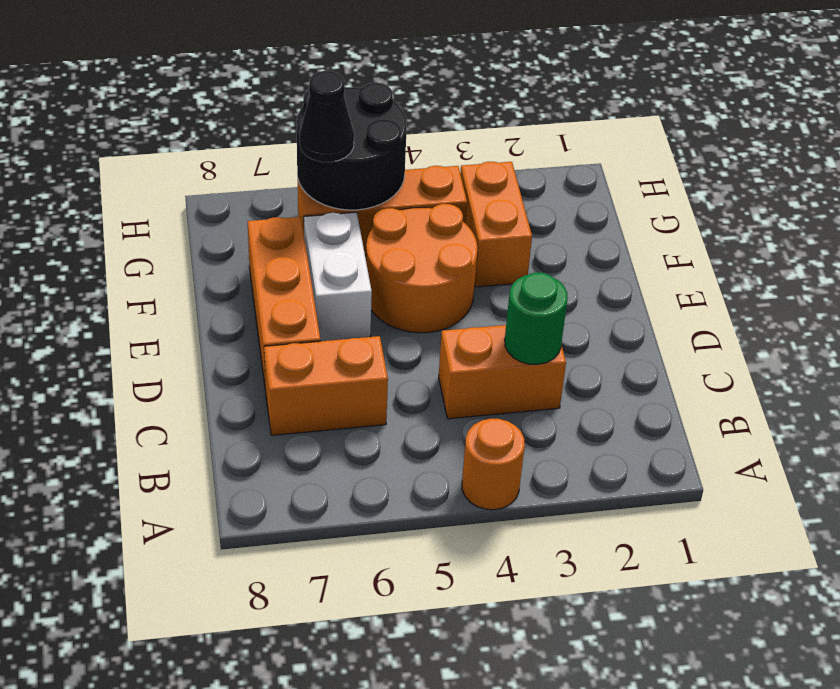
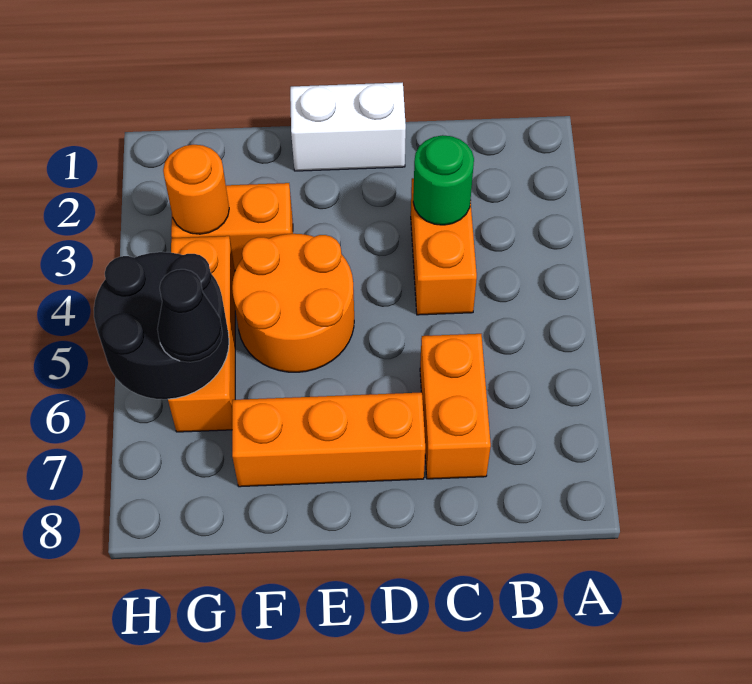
orange round brick A4 level 1 -> orange round brick G3 level 2
white brick E6:F6 level 1 -> white brick D1:E1 level 1

